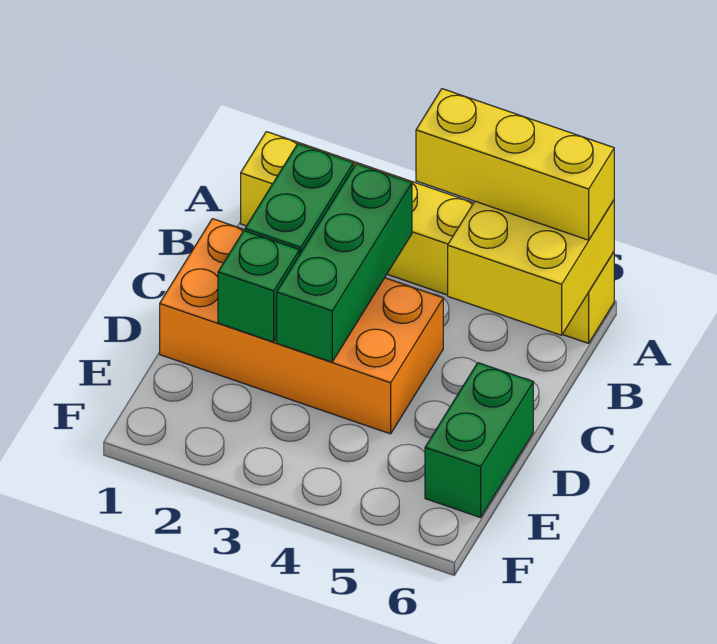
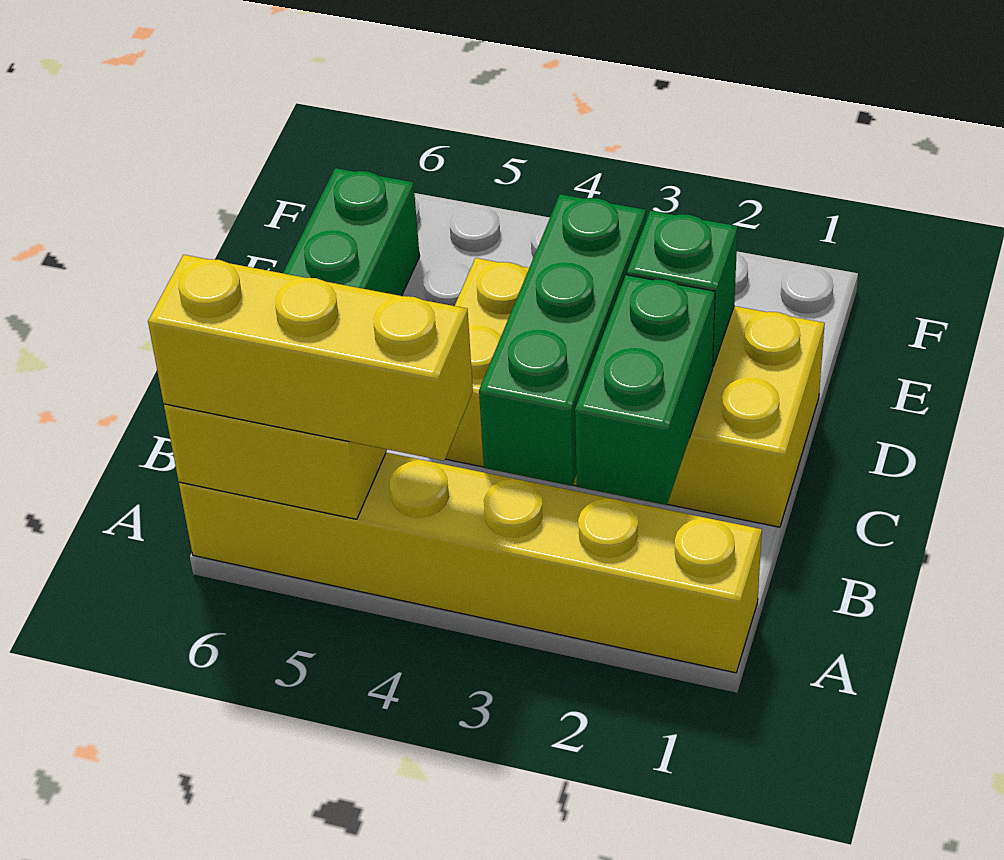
orange brick C1:D4 level 1 -> yellow brick C1:D4 level 1

